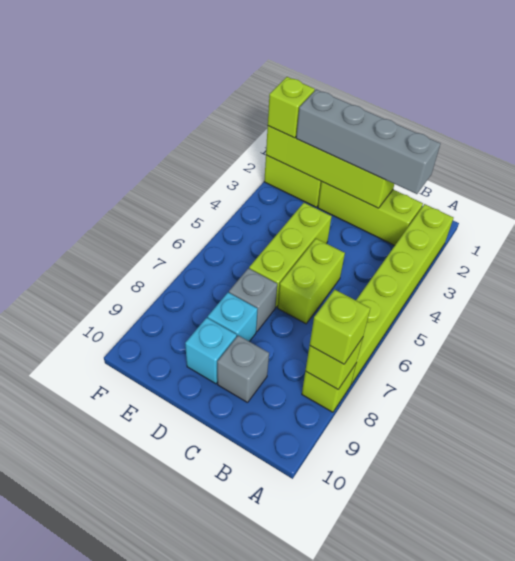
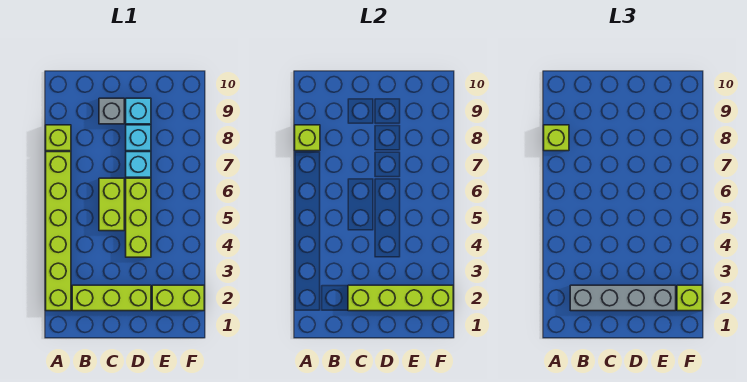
grey brick D7 level 1 -> cyan brick D7 level 1

